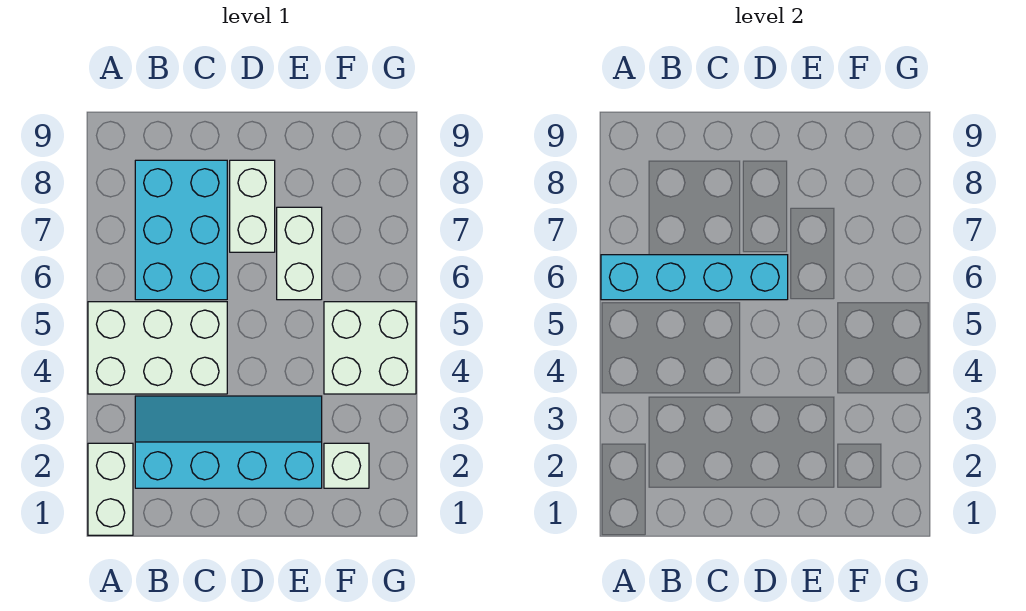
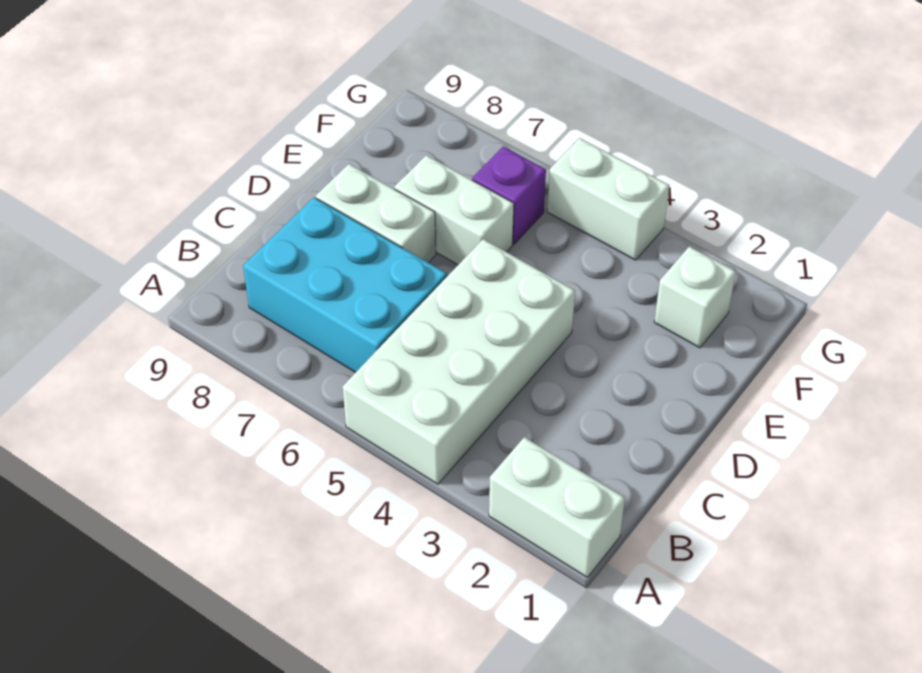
white brick A4:C5 level 1 -> white brick A4:D5 level 1
cyan brick A6:D6 level 2 -> none
cyan slope B2:E3 level 1 top 2 -> none
white brick F4:G5 level 1 -> white brick G4:G5 level 1
none -> purple brick F6 level 1

